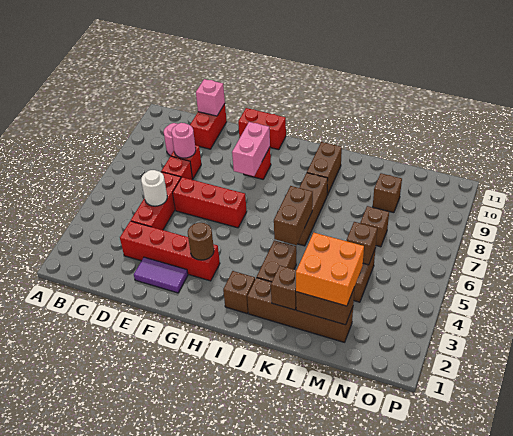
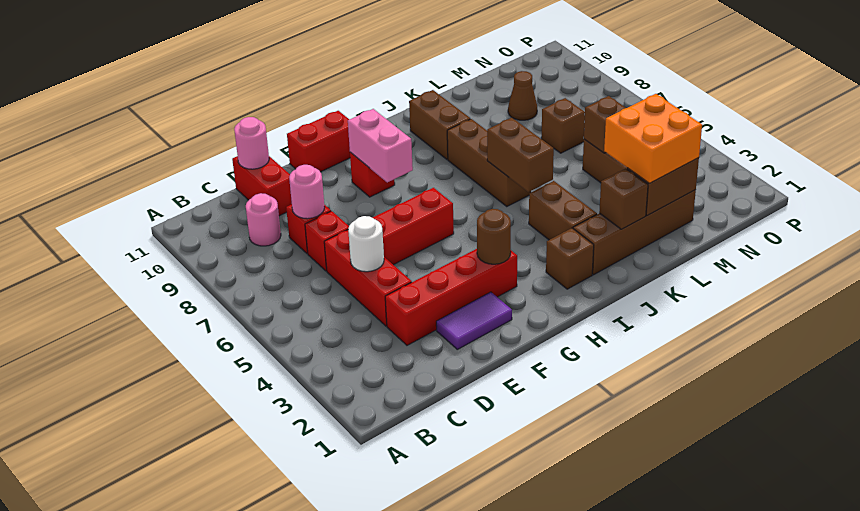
pink brick D11 level 2 -> pink round brick D11 level 2
brown brick M9 level 1 -> brown cone M9 level 1

